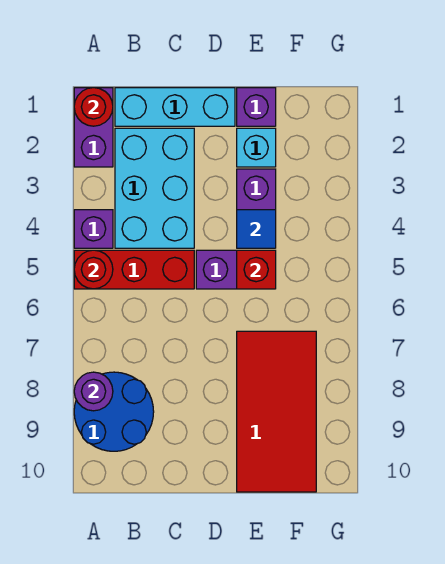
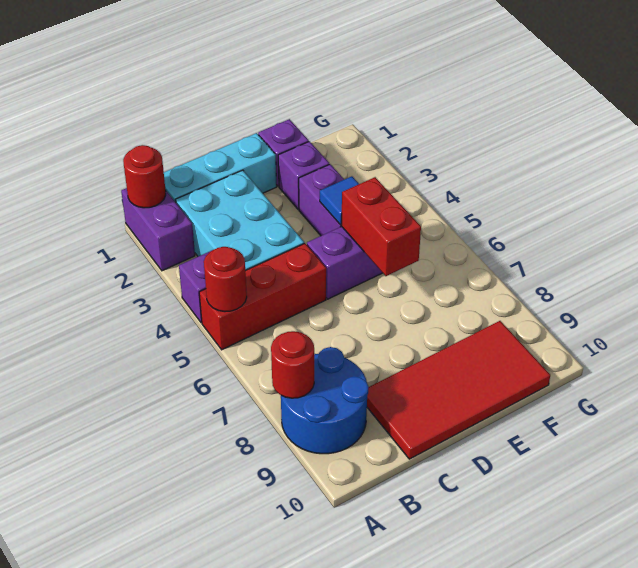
purple round brick A8 level 2 -> red round brick A8 level 2
cyan brick E2 level 1 -> purple brick E2 level 1
red brick E5 level 2 -> red brick E5:E6 level 2
red tile E7:F10 level 1 -> red tile C9:F10 level 1

